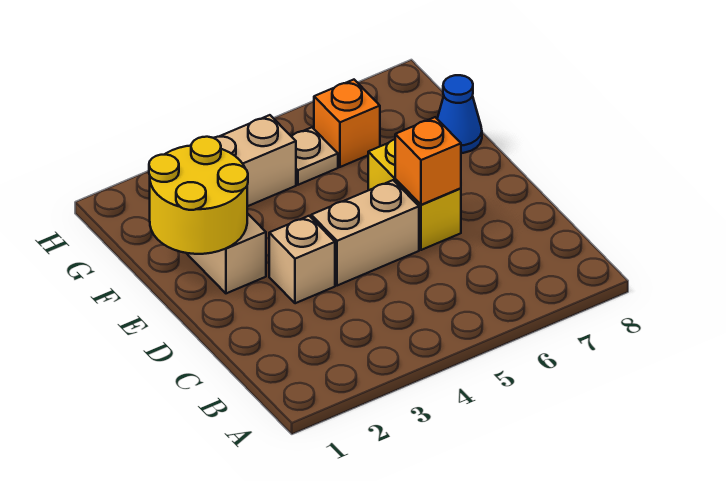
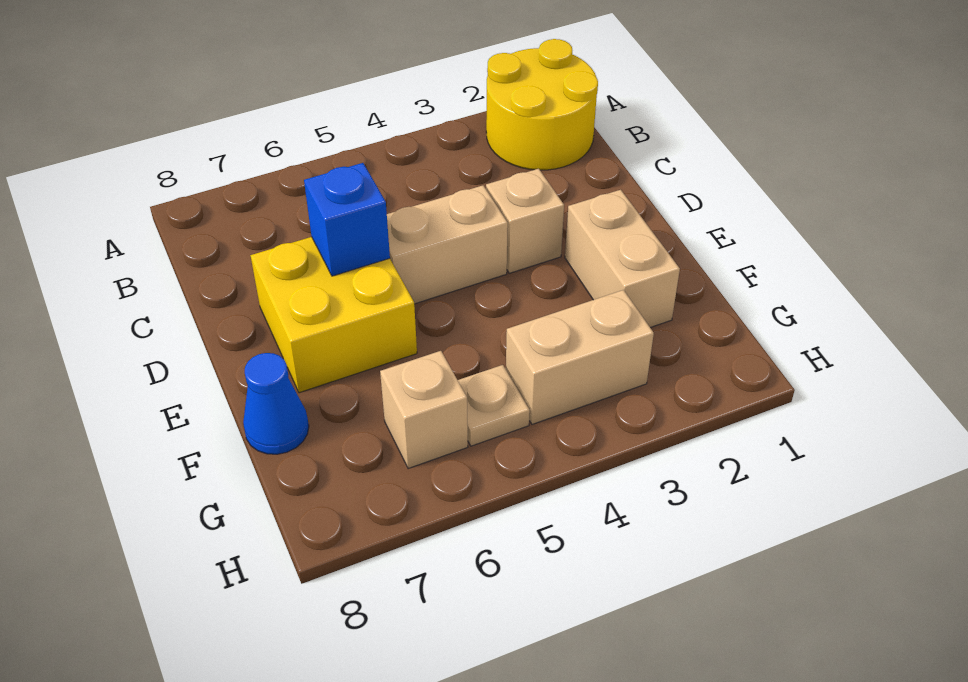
yellow brick D6:E6 level 1 -> yellow brick D6:E7 level 1
orange brick D6 level 2 -> blue brick D6 level 2
yellow round brick E1:F2 level 2 -> yellow round brick A1:B2 level 1
orange brick G6 level 1 -> tan brick G6 level 1

